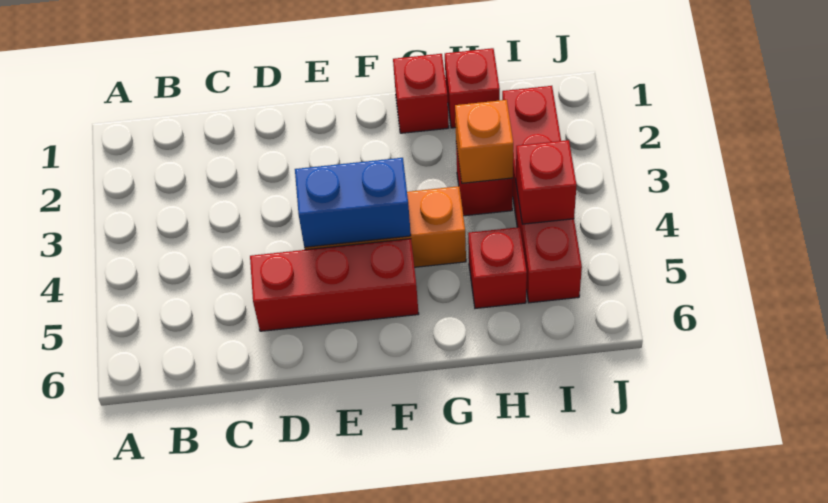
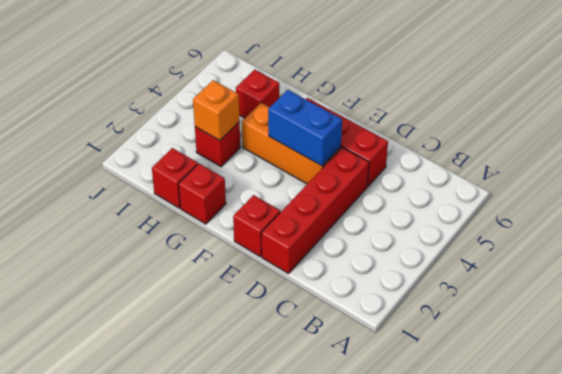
red brick I2:I5 level 1 -> red brick D1:D4 level 1
red brick I4 level 2 -> red brick E1 level 1

